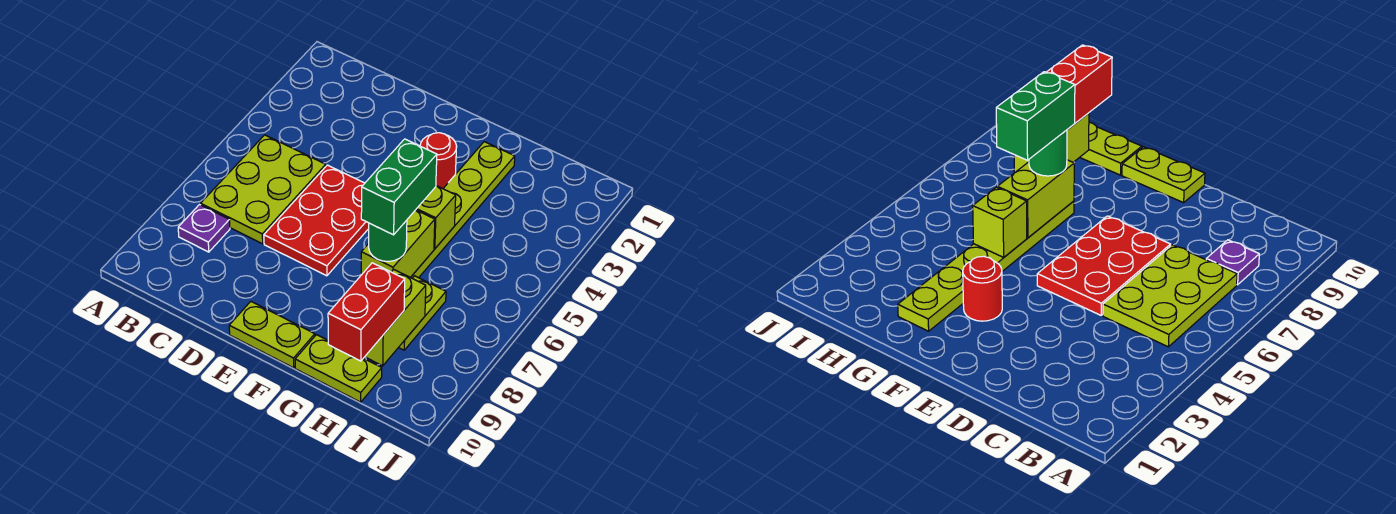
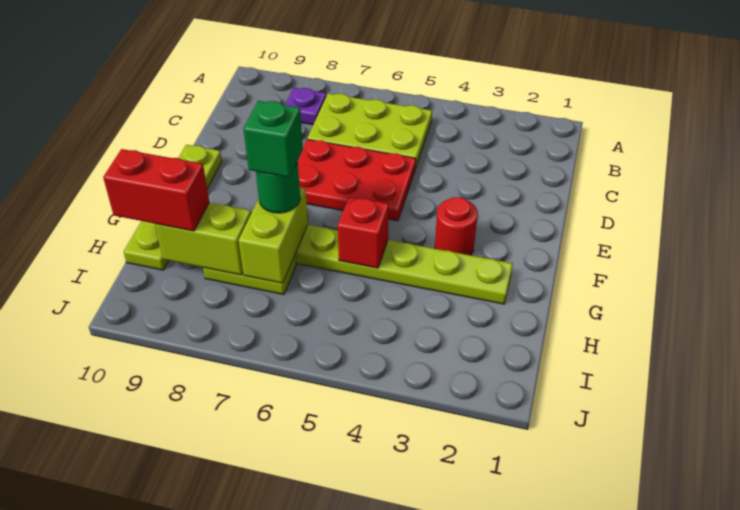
lime brick G5 level 2 -> red brick G5 level 2
lime brick G6:G7 level 2 -> lime brick G7:H7 level 2
green brick G6:G7 level 4 -> green brick G7 level 4

